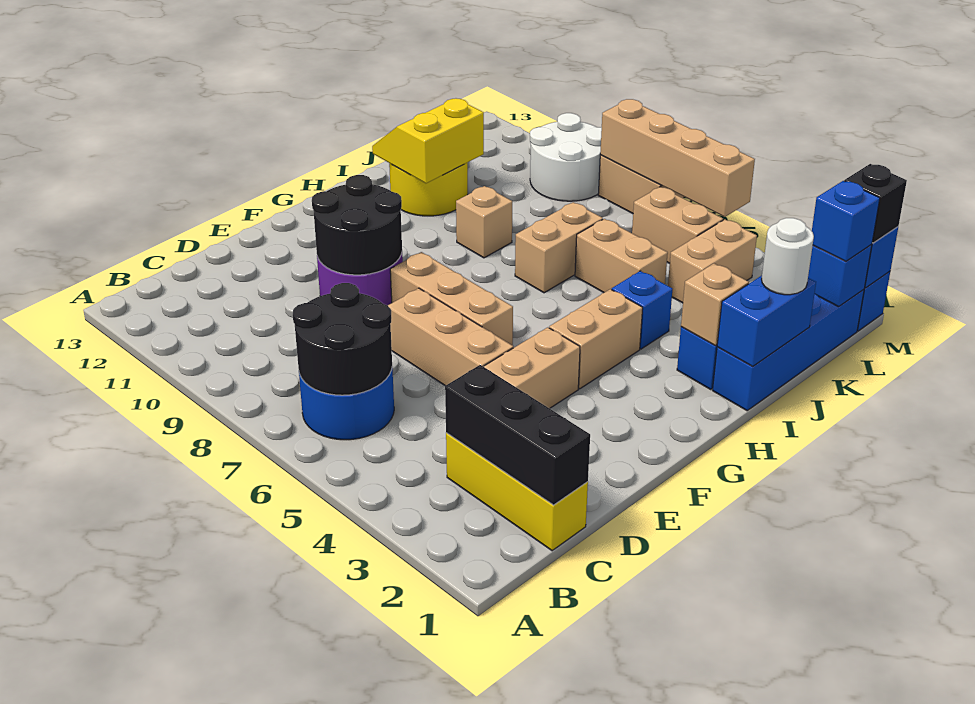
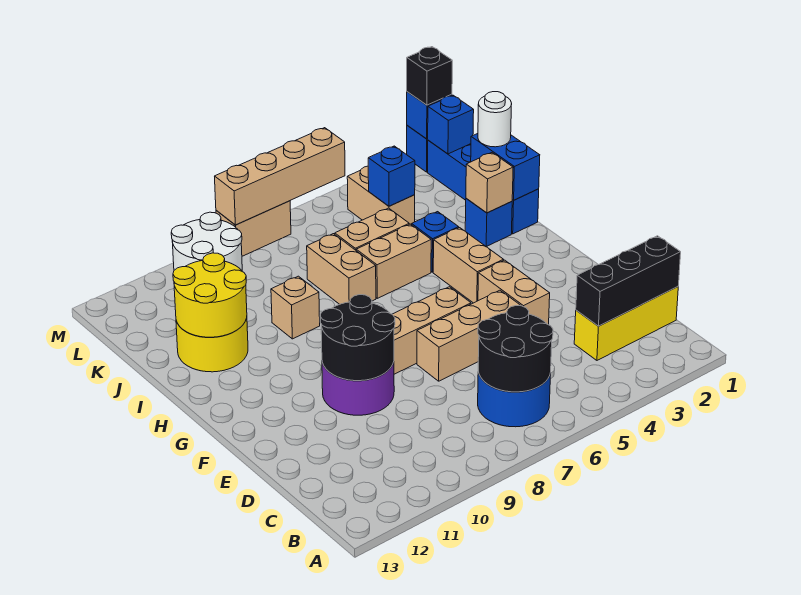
yellow slope I11:J12 level 2 top 11 -> yellow round brick I11:J12 level 2
blue brick L1 level 3 -> blue brick K4 level 2
tan brick L5:L6 level 1 -> tan brick I5:I6 level 1

